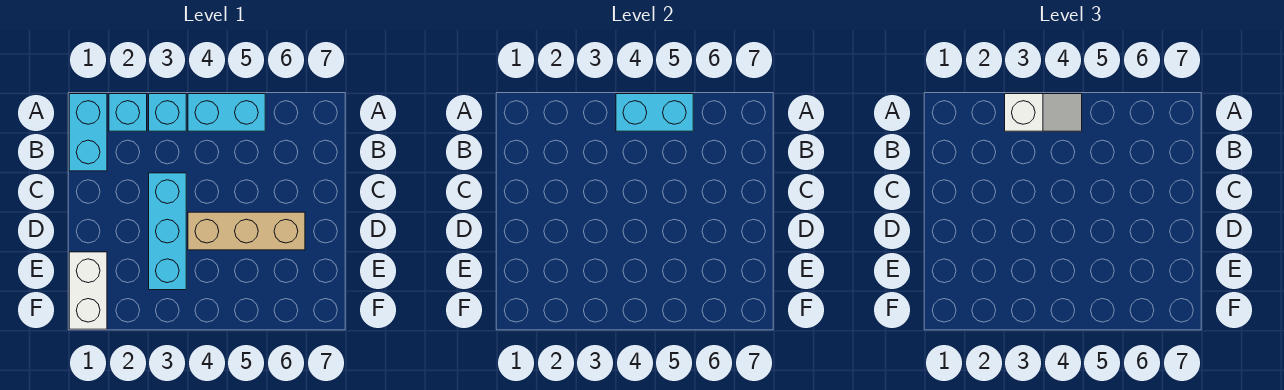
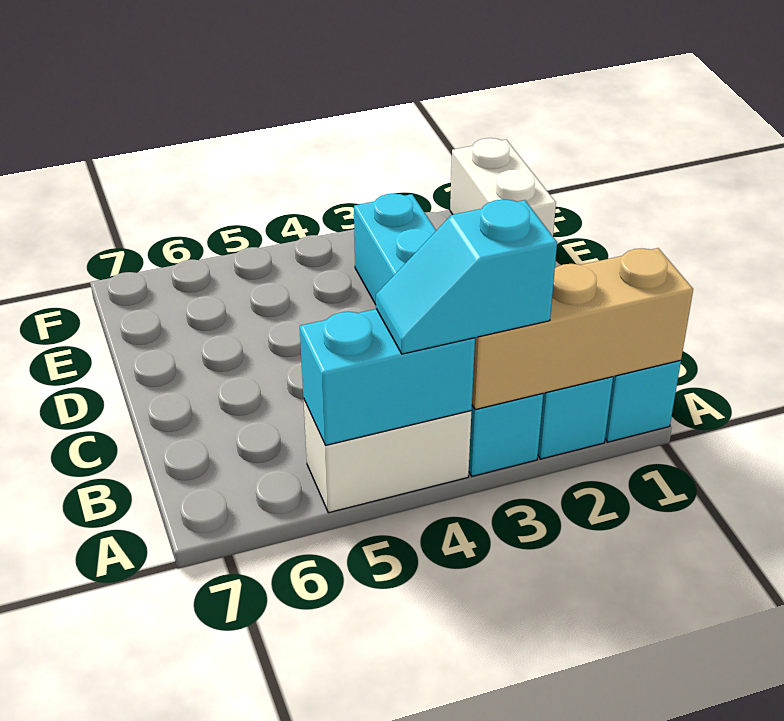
white slope A3:A4 level 3 top 3 -> cyan slope A3:A4 level 3 top 3
cyan brick A4:A5 level 1 -> white brick A4:A5 level 1
tan brick D4:D6 level 1 -> tan brick A1:A3 level 2

